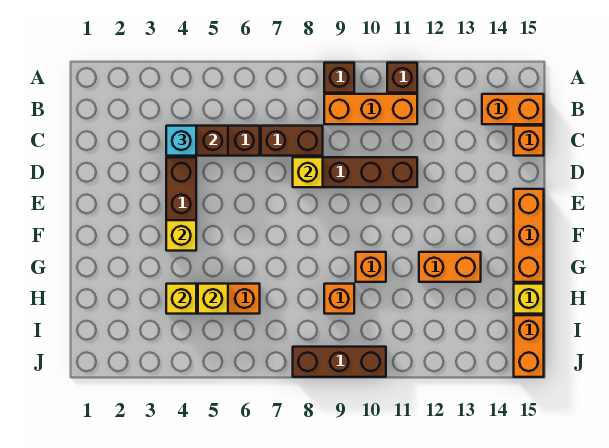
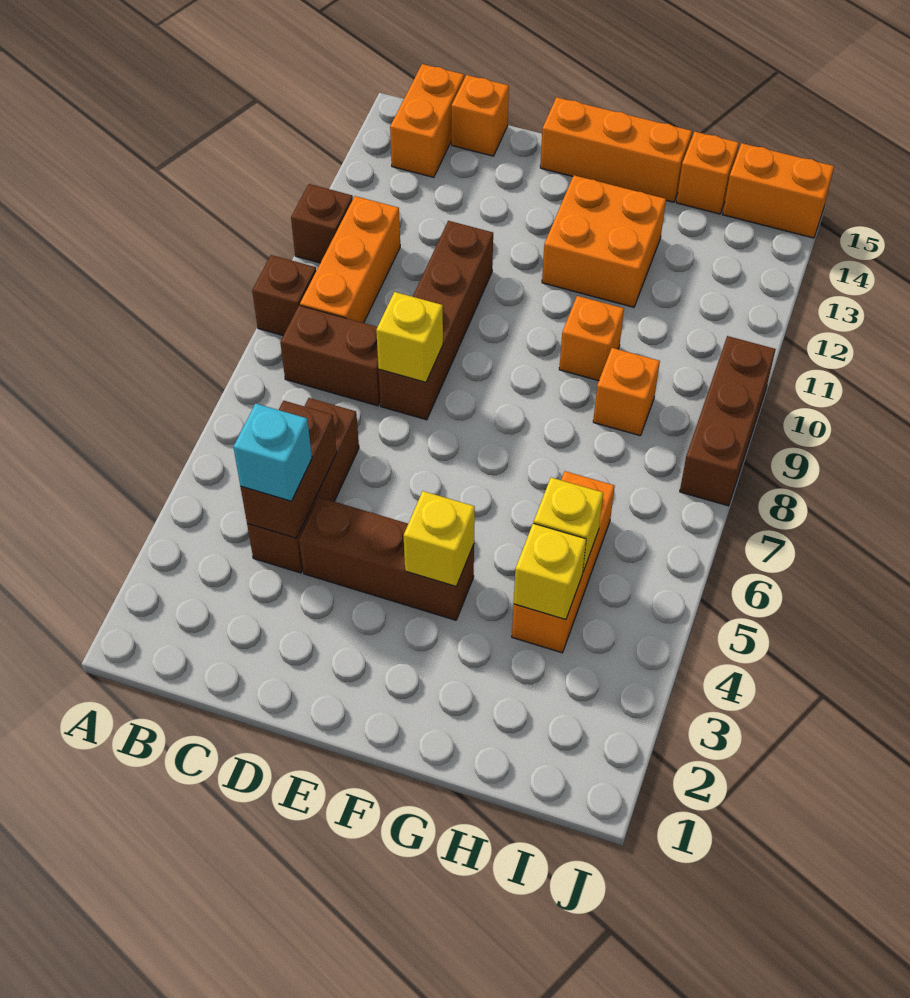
brown brick C7:C8 level 1 -> brown brick B8:C8 level 1
orange brick G12:G13 level 1 -> orange brick F12:G13 level 1
yellow brick H15 level 1 -> orange brick H15 level 1

